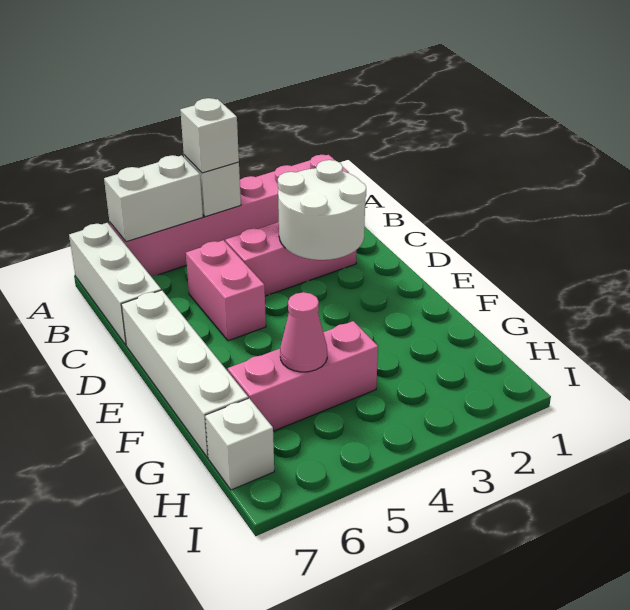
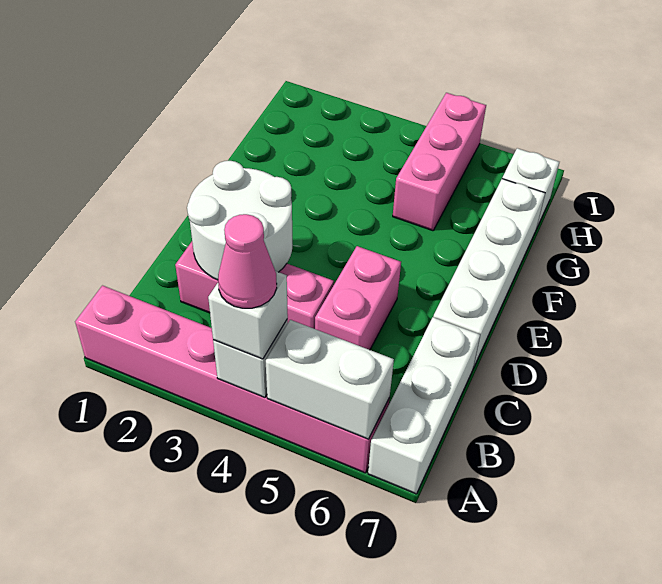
pink brick G4:G6 level 1 -> pink brick G5:I5 level 1
pink cone G5 level 2 -> pink cone A4 level 4

